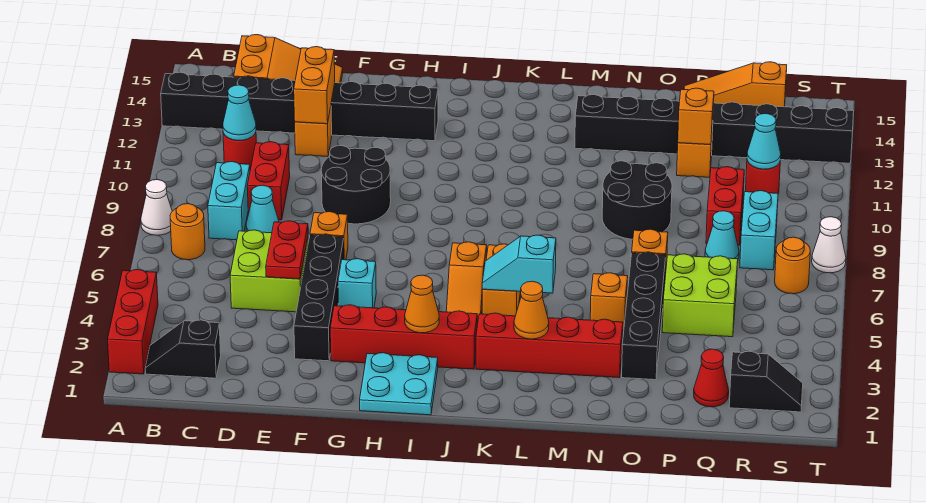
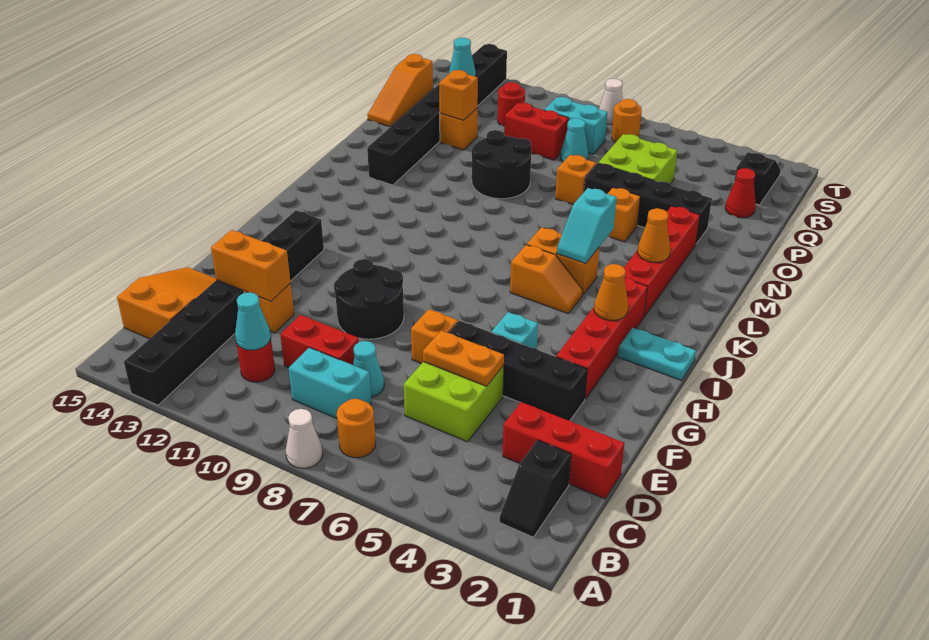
red brick A2:A4 level 1 -> red brick D1:D3 level 1
red plate E5:E6 level 2 -> orange plate E5:E6 level 2
cyan plate H1:I2 level 1 -> cyan plate I1:I2 level 1
cyan cone R11 level 2 -> cyan cone R13 level 2

